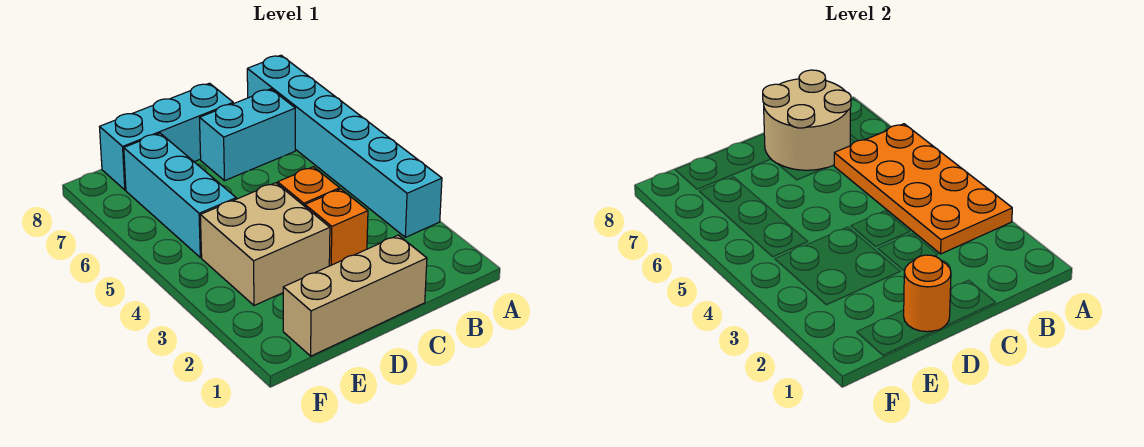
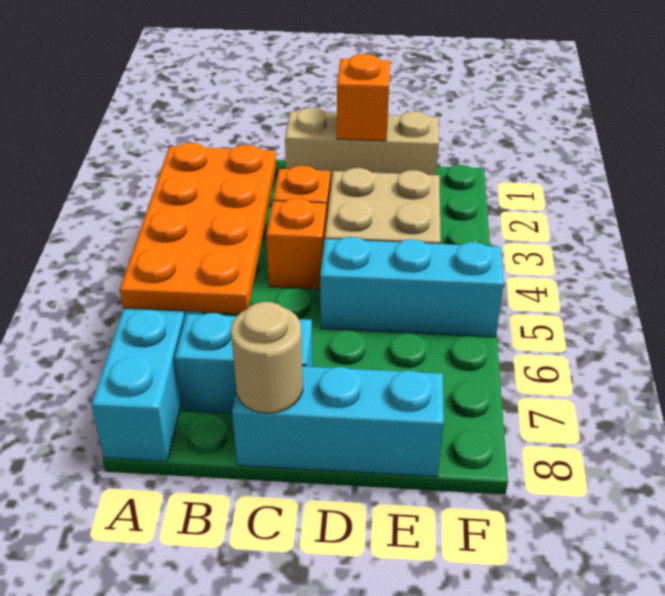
tan round brick B7:C8 level 2 -> tan round brick C8 level 2
orange round brick D1 level 2 -> orange brick D1 level 2
cyan brick E5:E7 level 1 -> cyan brick D5:F5 level 1

